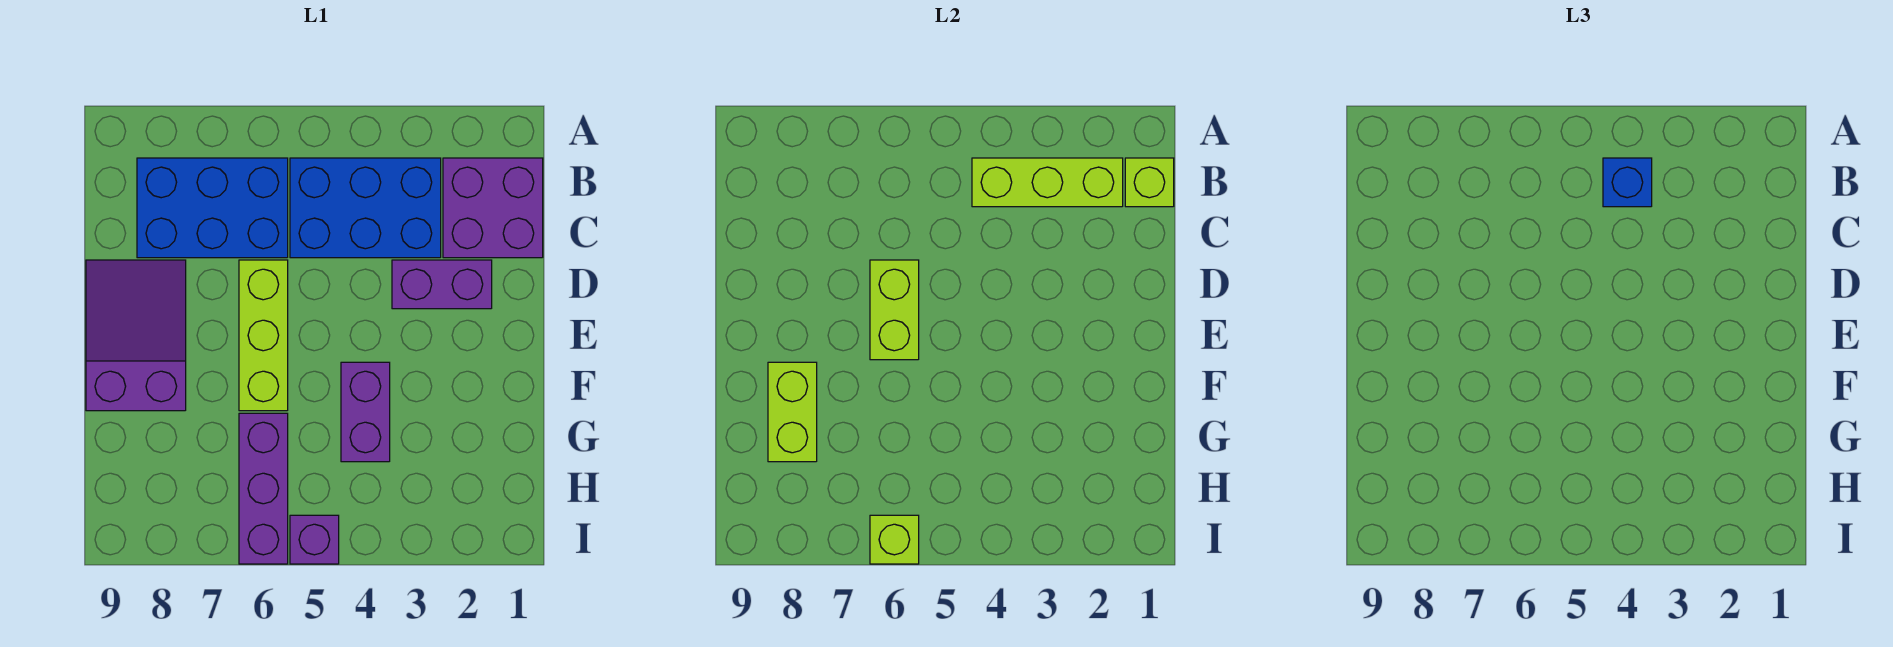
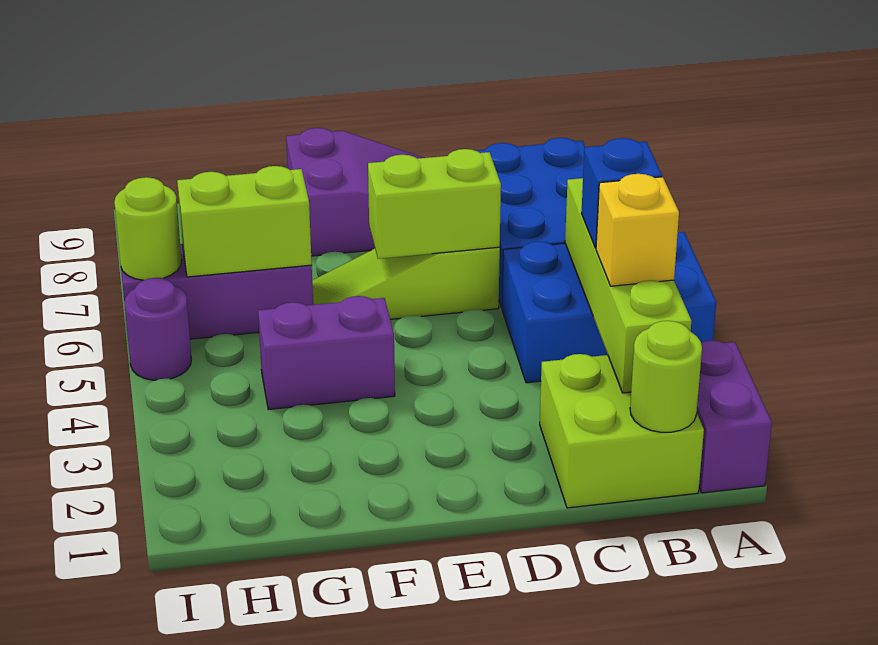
purple brick B1:C2 level 1 -> lime brick B1:C2 level 1
lime brick B1 level 2 -> lime round brick B1 level 2
lime brick B2:B4 level 2 -> lime brick B2:B5 level 2
blue brick B3:C5 level 1 -> blue brick A4:C5 level 1
none -> yellow brick B3 level 3
purple brick D2:D3 level 1 -> purple brick A1:A2 level 1
lime brick D6:F6 level 1 -> lime slope D6:F6 level 1 top D
lime brick F8:G8 level 2 -> lime brick G6:H6 level 2
purple brick I5 level 1 -> purple round brick I5 level 1
lime brick I6 level 2 -> lime round brick I6 level 2

